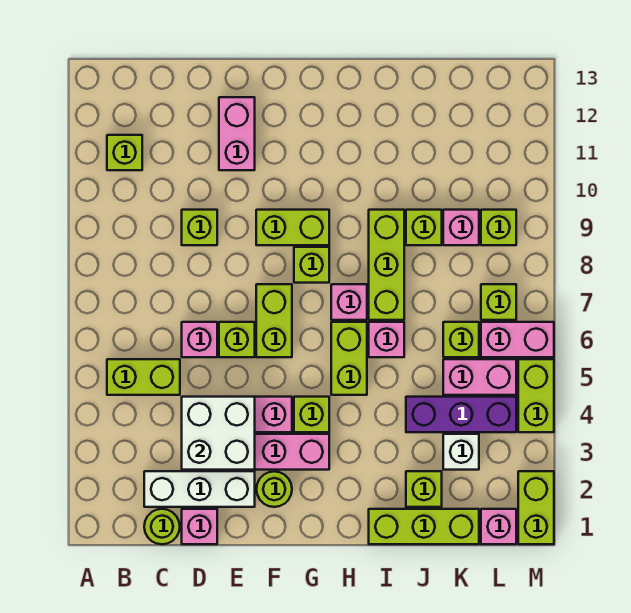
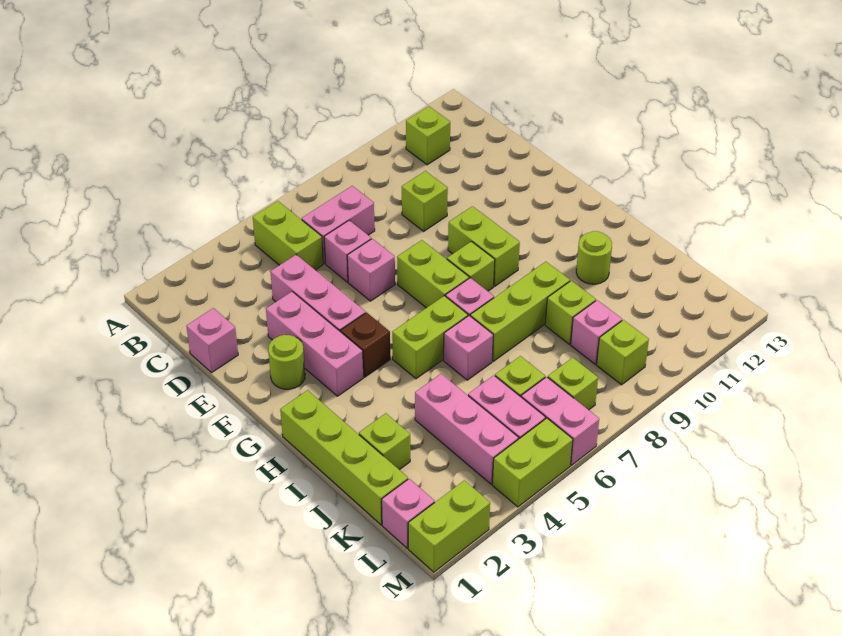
lime round brick C1 level 1 -> lime round brick I11 level 1
white brick C2:E2 level 1 -> none
white brick D3:E4 level 2 -> none
lime brick E6 level 1 -> pink brick E6 level 1
pink brick E11:E12 level 1 -> pink brick C6:C7 level 1
lime brick F6:F7 level 1 -> lime brick F7:G7 level 1
lime brick G4 level 1 -> brown brick G4 level 1
lime brick I1:K1 level 1 -> lime brick H1:K1 level 1
purple brick J4:L4 level 1 -> pink brick J4:L4 level 1
white brick K3 level 1 -> none

